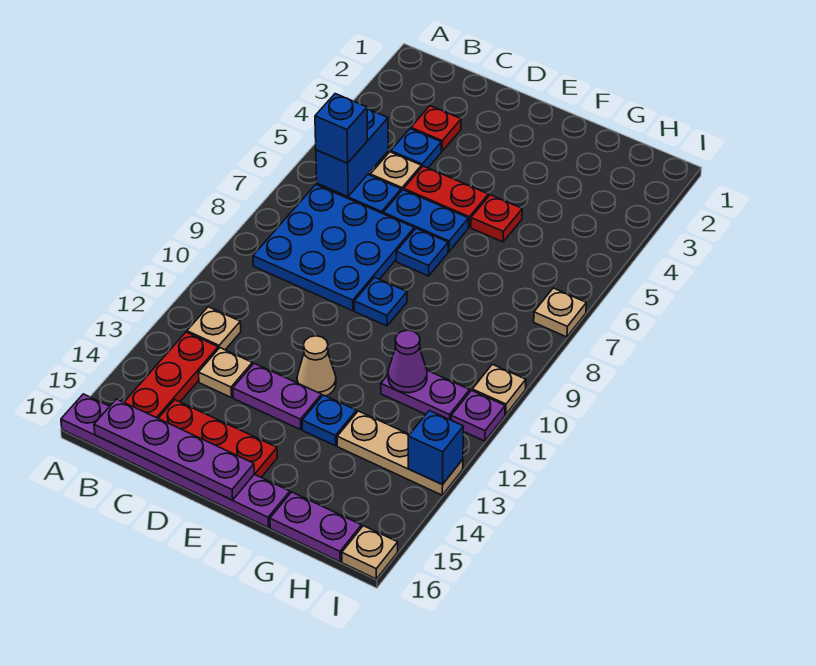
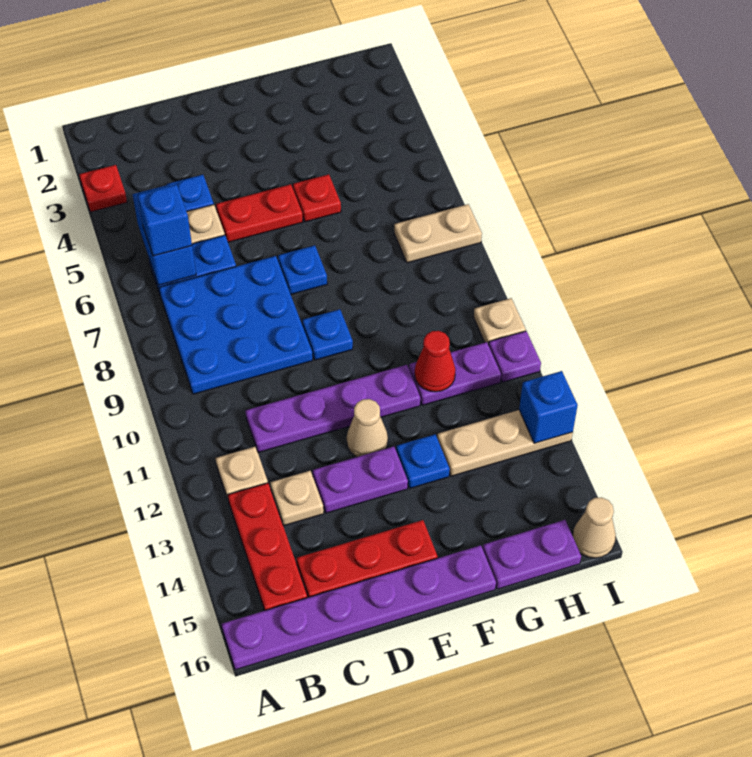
purple plate B16:E16 level 2 -> purple plate C11:F11 level 1
red plate C3 level 1 -> red plate A3 level 1
blue plate D6:E6 level 1 -> none
purple cone G11 level 2 -> red cone G11 level 2
tan plate I7 level 1 -> tan plate H7:I7 level 1
tan plate I16 level 1 -> tan cone I16 level 1

